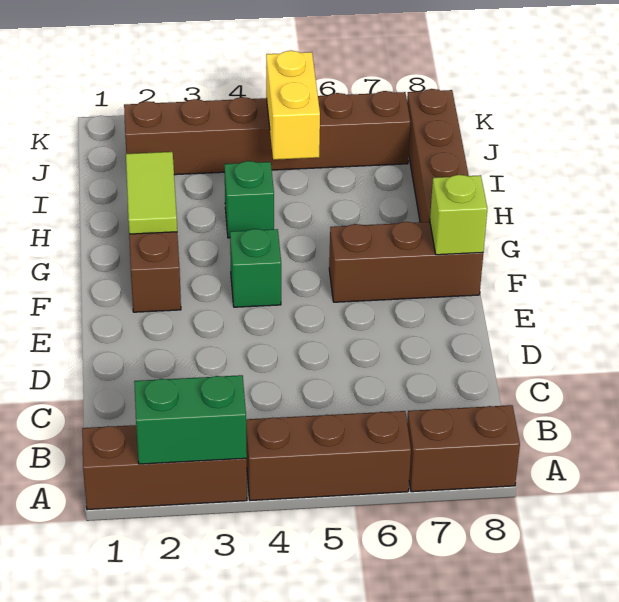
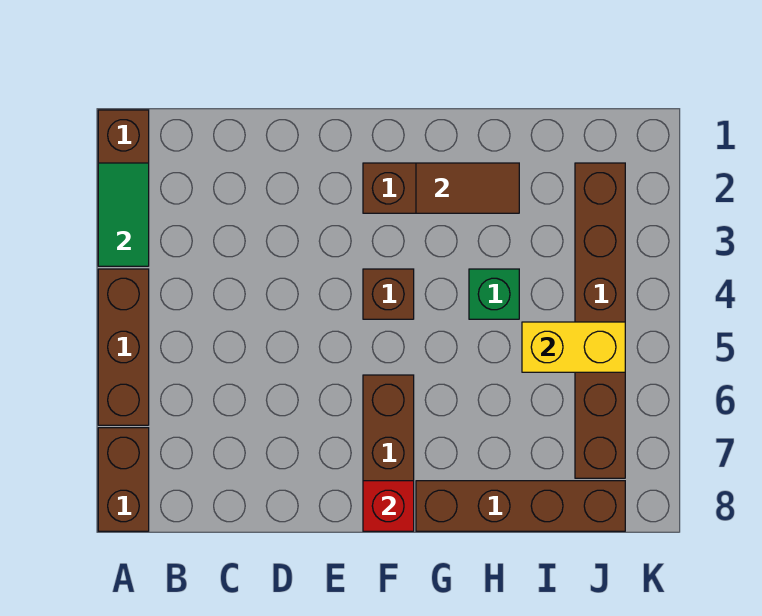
green brick A2:A3 level 2 -> green tile A2:A3 level 2
green brick F4 level 1 -> brown brick F4 level 1
lime brick F8 level 2 -> red brick F8 level 2
lime tile G2:H2 level 2 -> brown tile G2:H2 level 2

